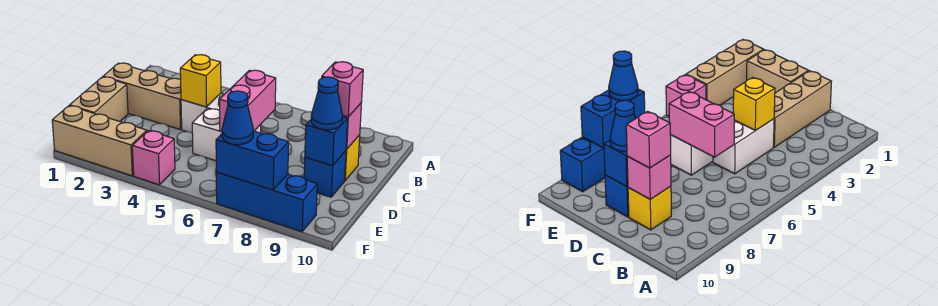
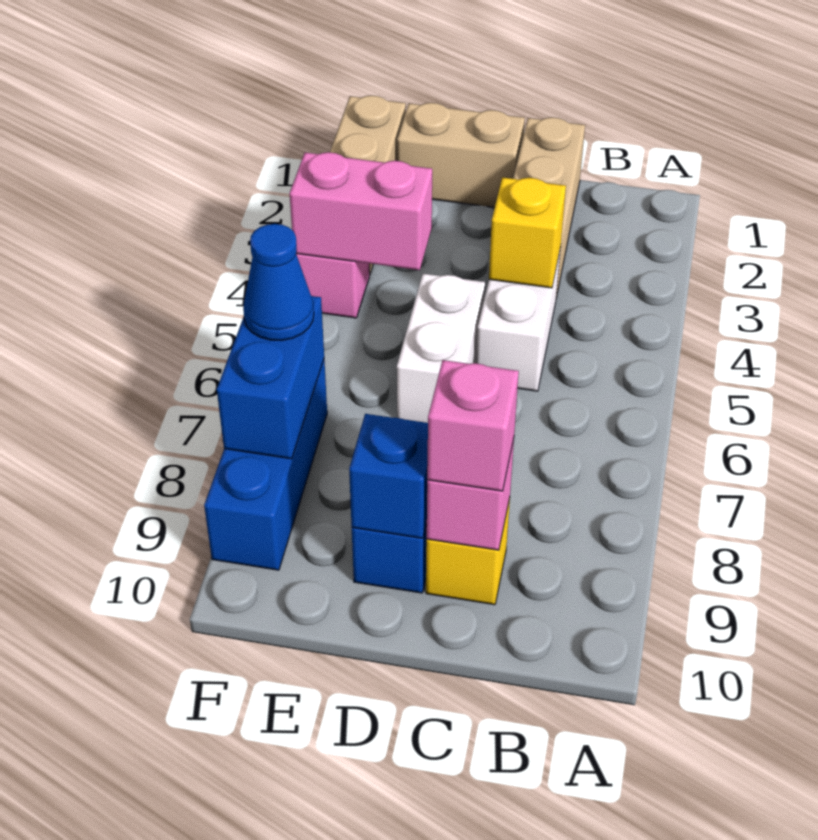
pink brick C6:D6 level 2 -> pink brick E4:F4 level 2
blue cone D9 level 3 -> none

